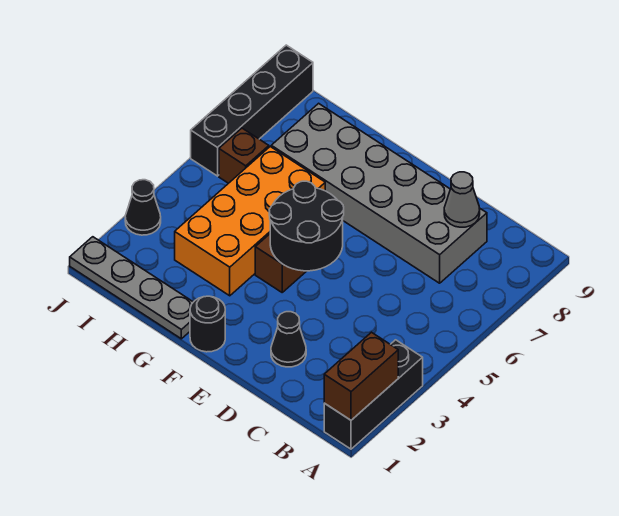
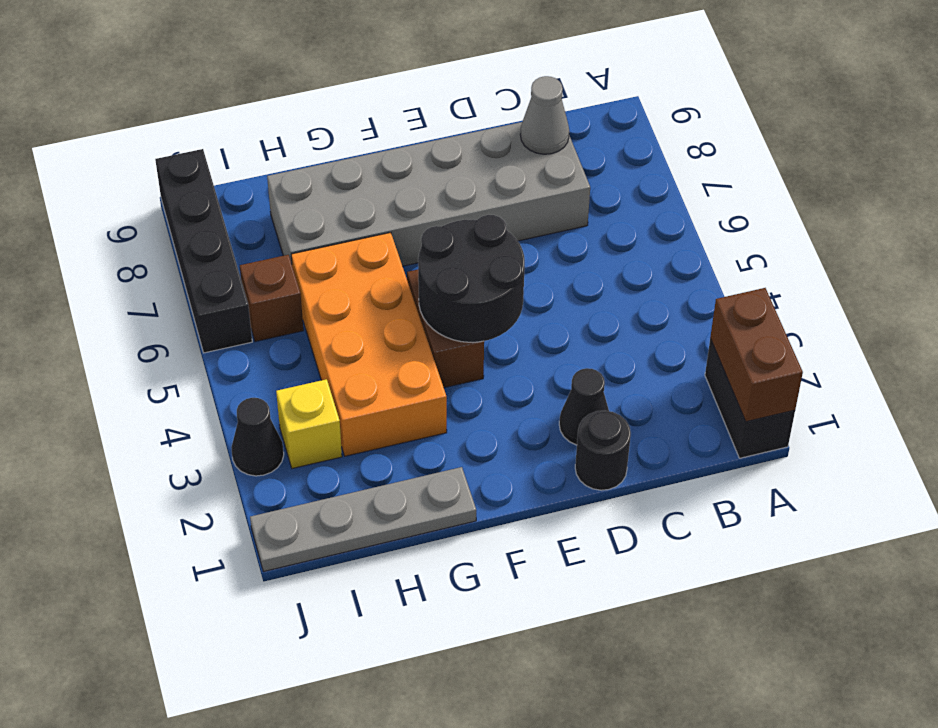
black brick A1:A3 level 1 -> black brick A1:A2 level 1
black round brick F1 level 1 -> black round brick D1 level 1
none -> yellow brick I3 level 1

